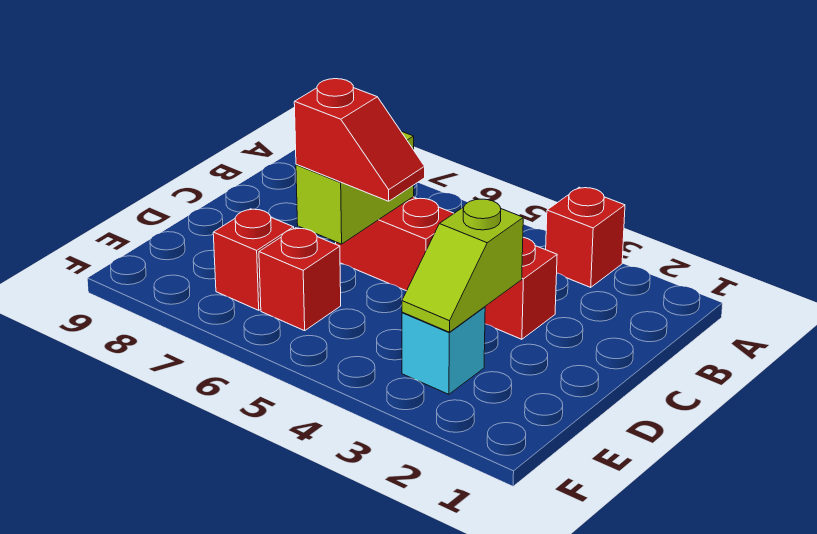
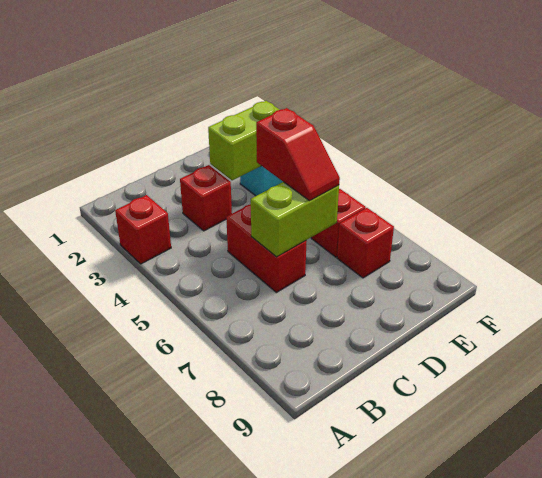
lime slope D3:E3 level 2 top D -> lime brick D3:E3 level 2
red slope D5:D6 level 3 top 6 -> red slope D5:D6 level 3 top 5

